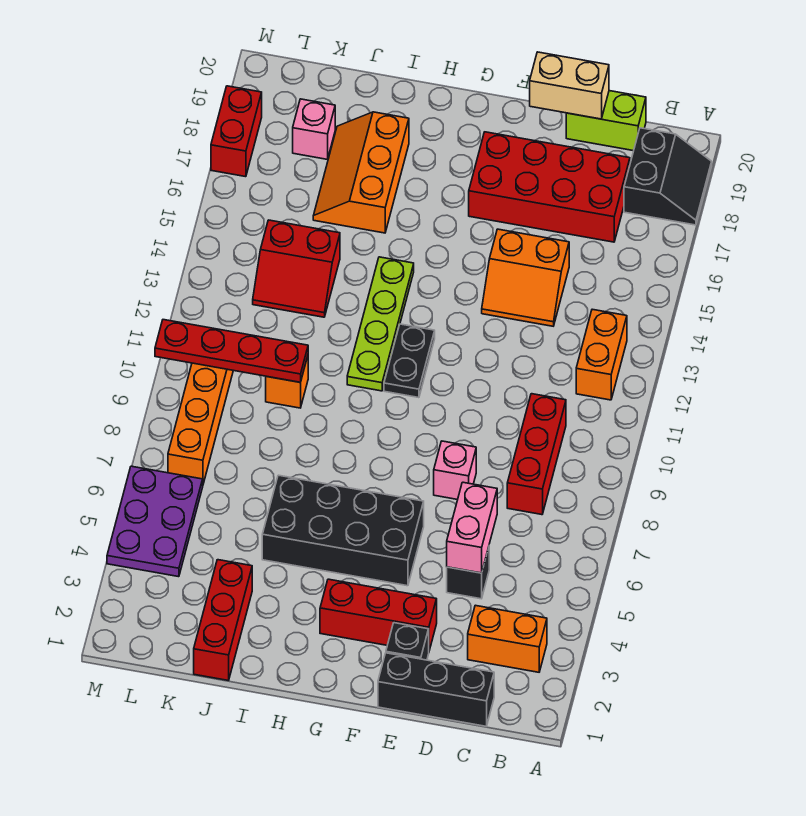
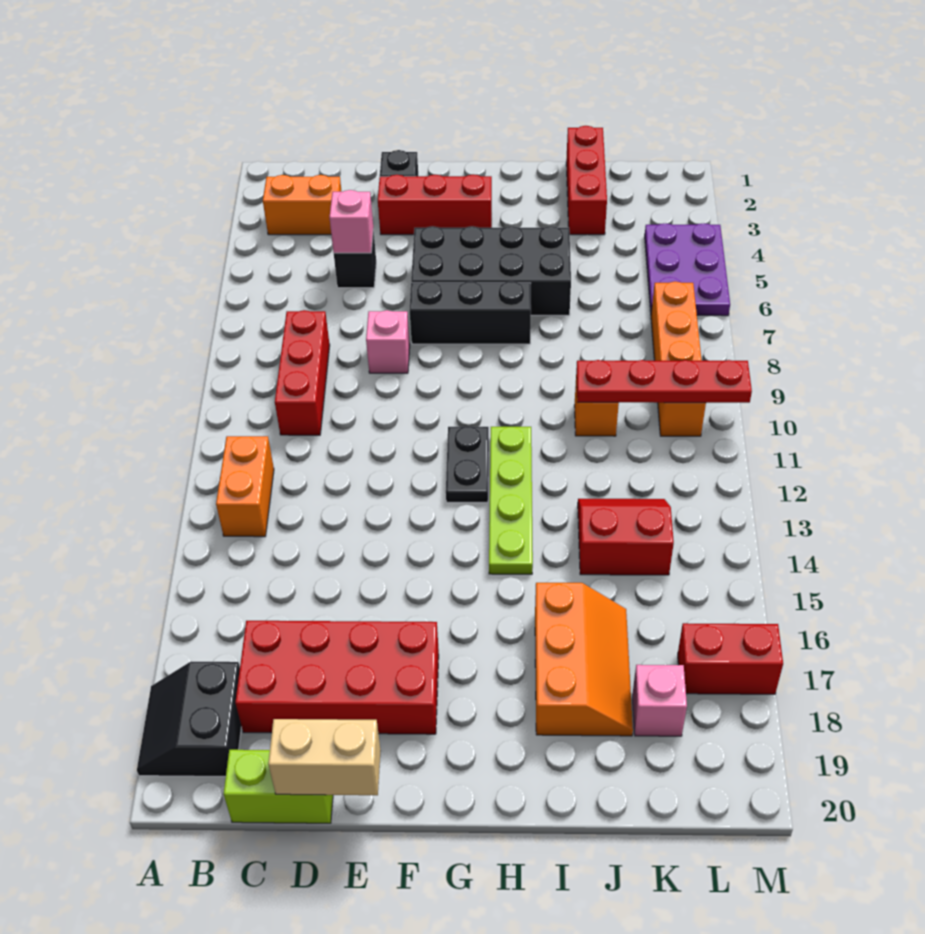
black brick C1:E1 level 1 -> black brick F7:H7 level 1
pink brick D5:D6 level 2 -> pink brick D5 level 2
orange slope D14:E15 level 1 top 15 -> none
red brick M17:M18 level 1 -> red brick L17:M17 level 1

